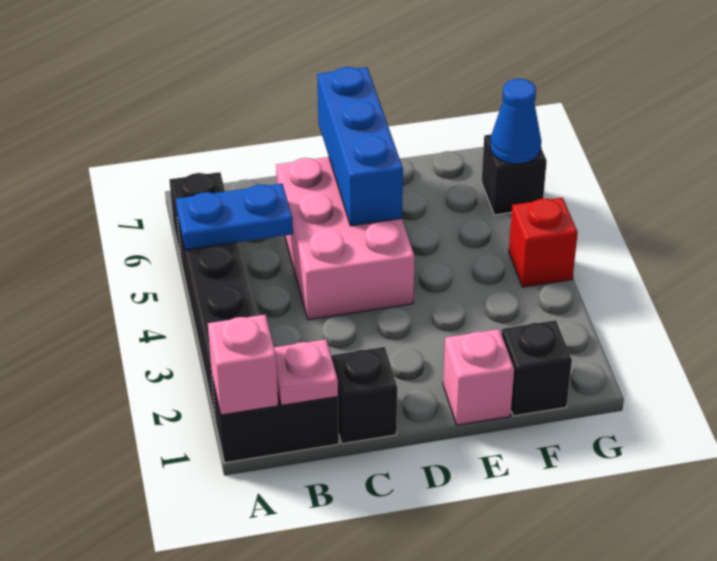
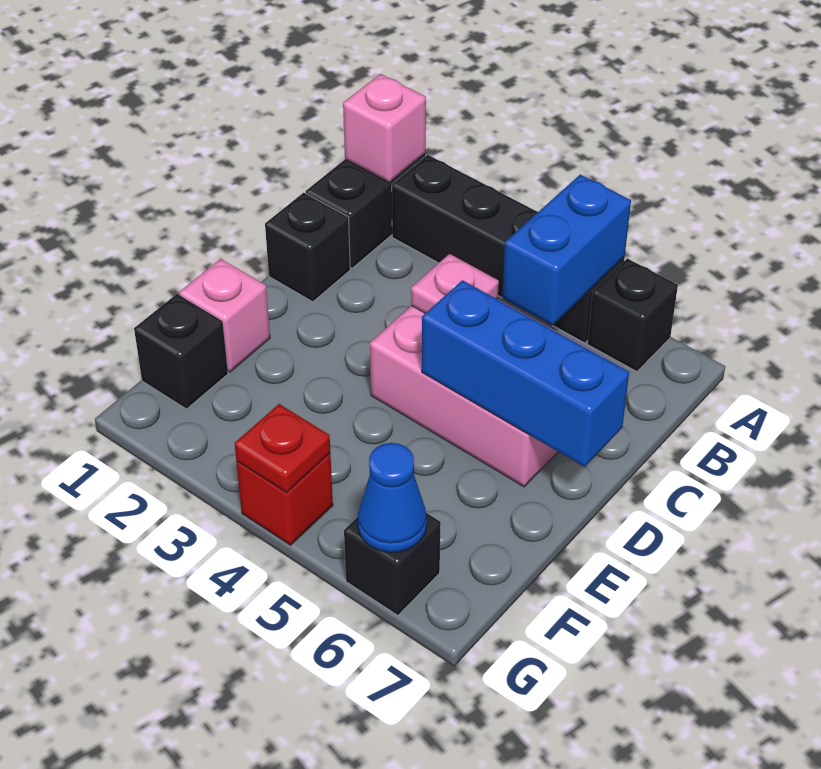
blue plate A5:B5 level 2 -> blue brick A5:B5 level 2
pink plate B1 level 2 -> pink plate C4 level 2
none -> red plate G4 level 2

